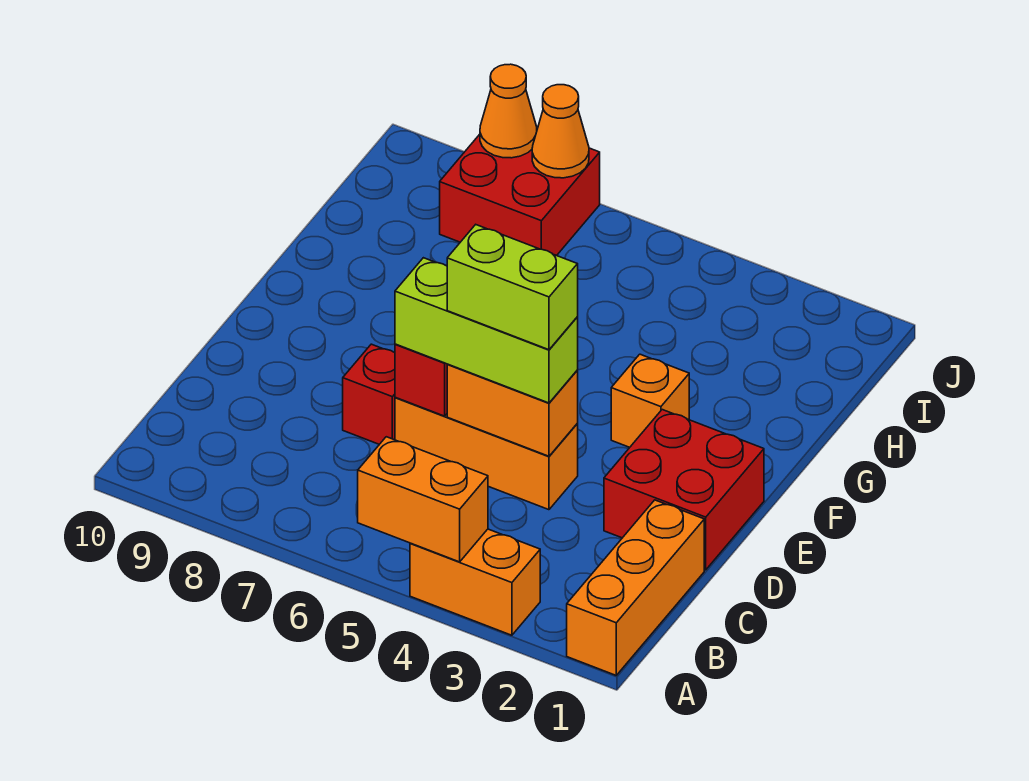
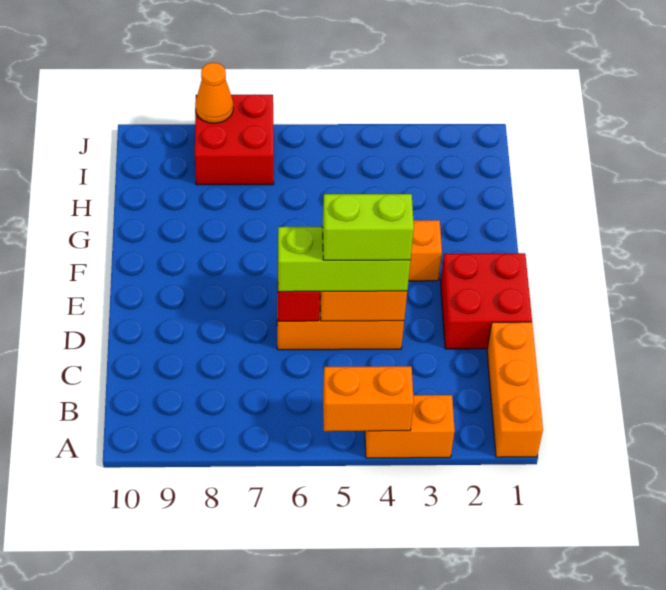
red brick D7 level 1 -> none
orange cone J7 level 2 -> none

